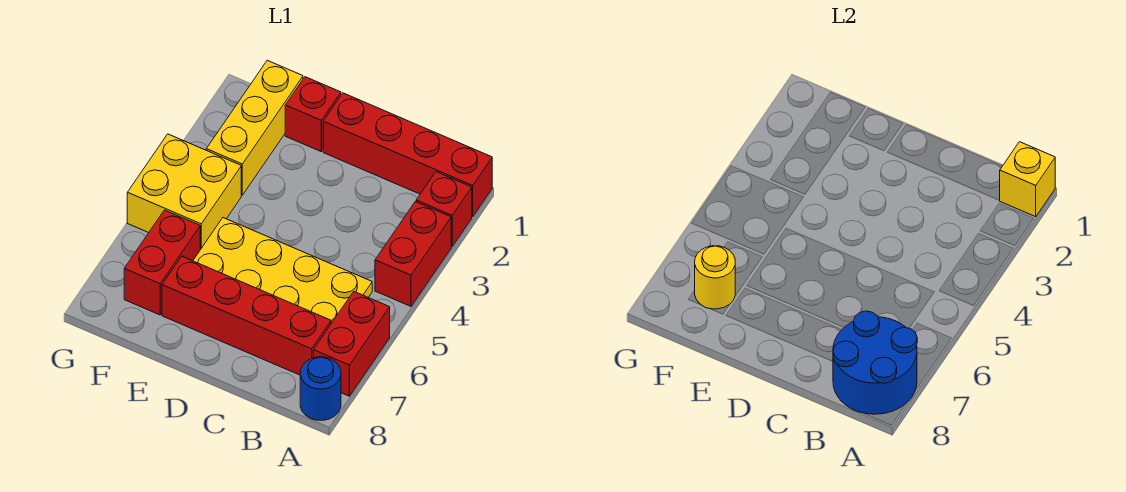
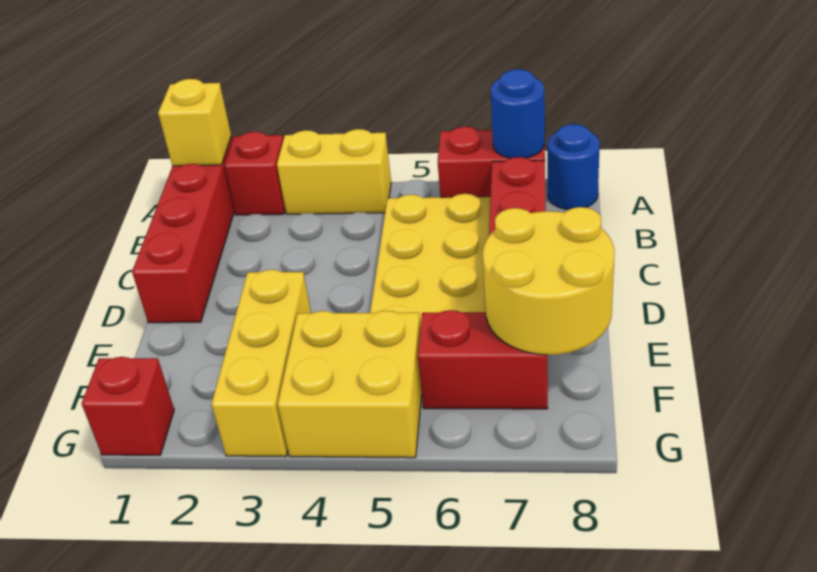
red brick A3:A4 level 1 -> yellow brick A3:A4 level 1
blue round brick A7:B8 level 2 -> blue round brick A7 level 2
red brick E1 level 1 -> red brick G1 level 1
yellow brick F1:F3 level 1 -> yellow brick E3:G3 level 1
yellow round brick F7 level 2 -> yellow round brick E7:F8 level 2

